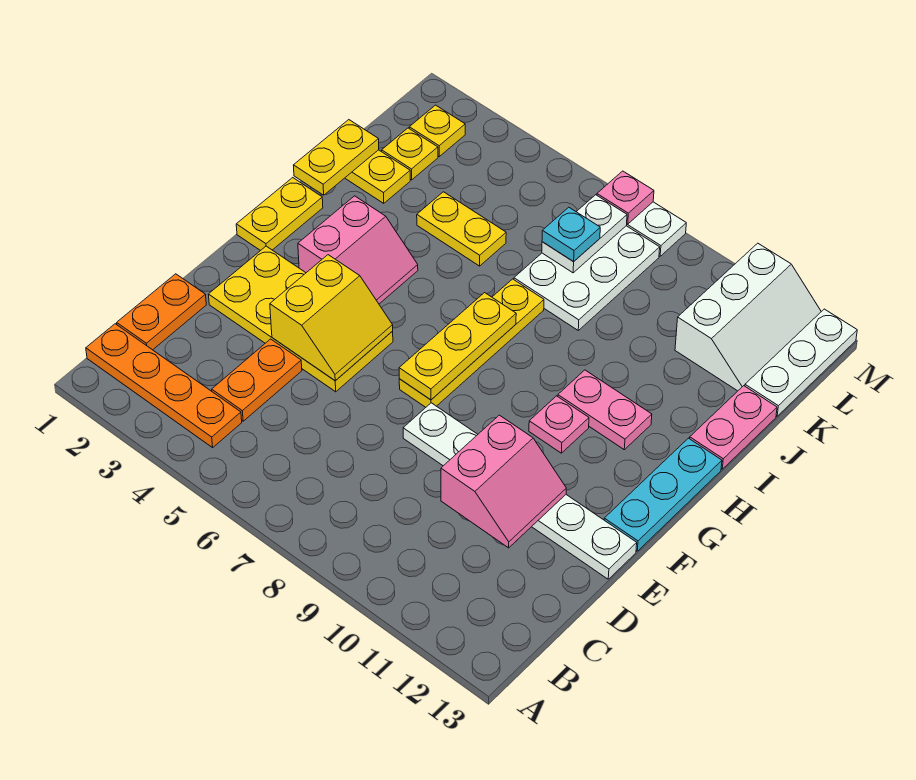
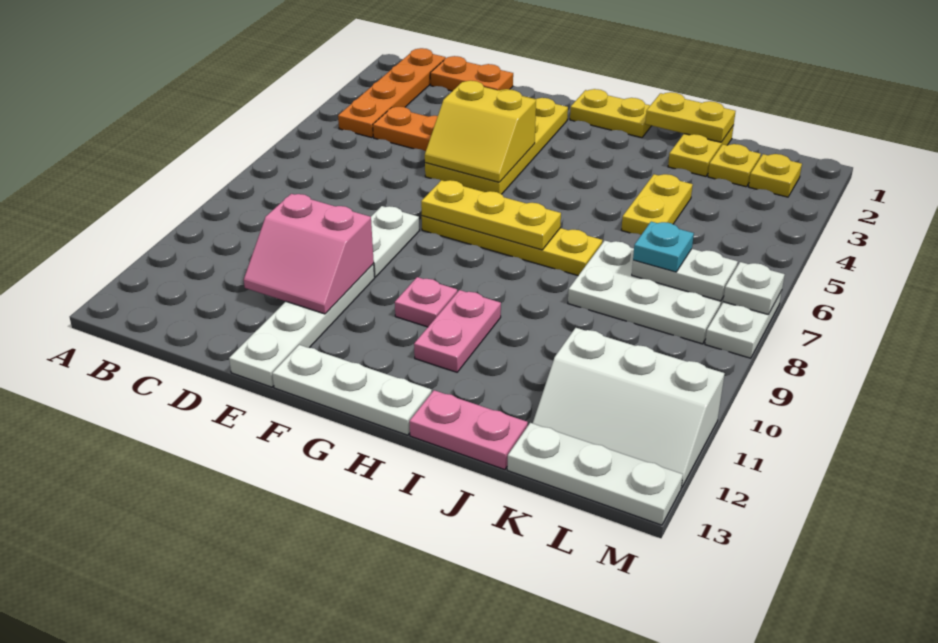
cyan plate F13:H13 level 1 -> white plate F13:H13 level 1
pink slope G3:H4 level 1 top 3 -> none
pink plate M7 level 2 -> white plate M7 level 2

